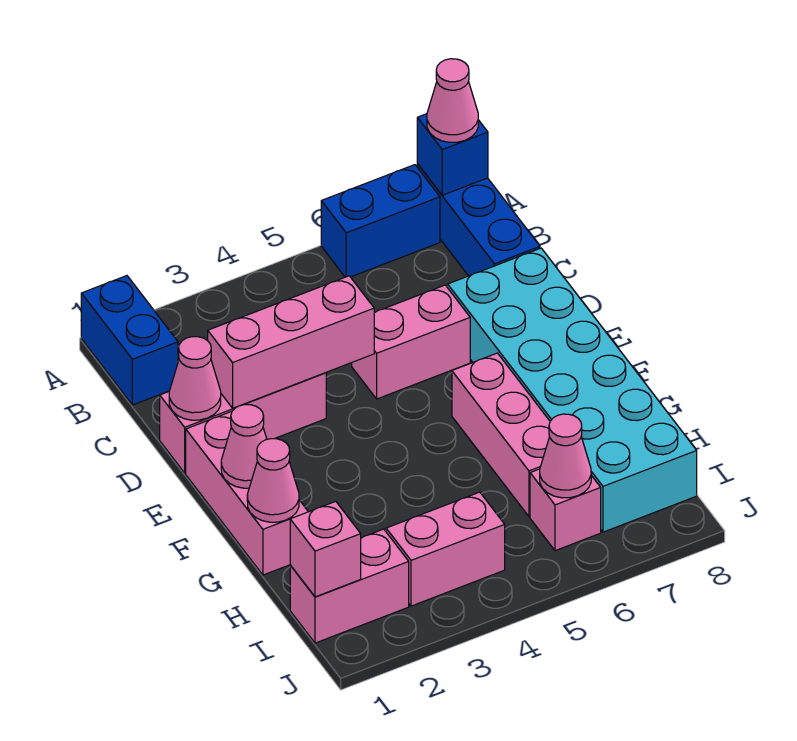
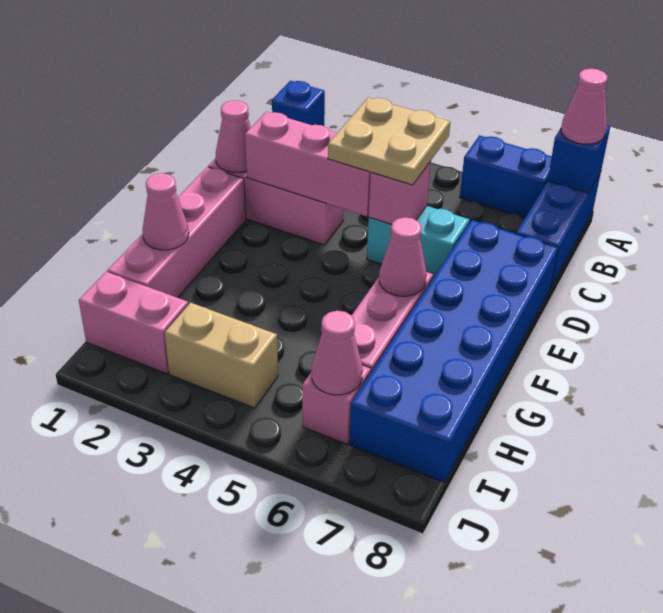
blue brick A1:B1 level 1 -> blue brick A1 level 1
none -> tan plate C4:D5 level 3
pink brick D5:D6 level 1 -> cyan brick D5:D6 level 1
cyan brick D7:I8 level 1 -> blue brick D7:I8 level 1
pink brick E1:G1 level 1 -> pink brick E1:H1 level 1
pink cone F1 level 2 -> pink cone F6 level 2
pink brick I1 level 2 -> pink brick D5 level 2
pink brick I3:I4 level 1 -> tan brick I3:I4 level 1

